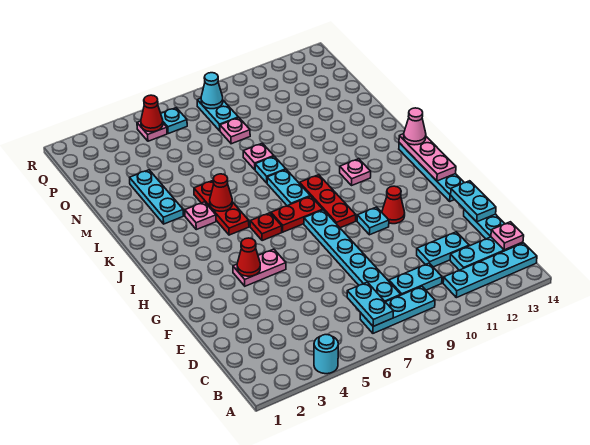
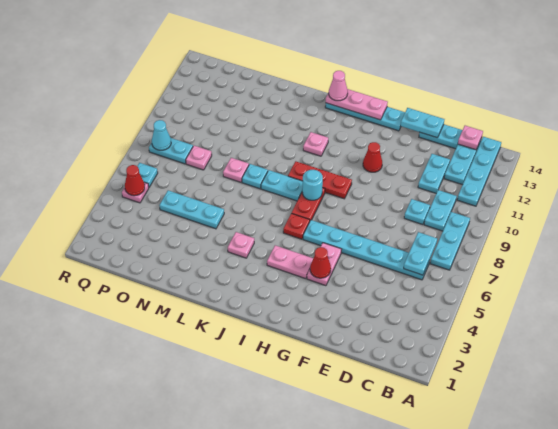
cyan round brick A4 level 1 -> cyan round brick I8 level 2
cyan plate B7:C7 level 2 -> cyan plate C6:C7 level 2
cyan plate C8:H8 level 1 -> cyan plate C6:H6 level 1
cyan plate G10 level 1 -> cyan plate D9 level 1
none -> pink plate H4:I4 level 1
red plate J5:L5 level 1 -> none
red cone K5 level 2 -> none
cyan plate L3:N3 level 1 -> cyan plate M5:O5 level 1

